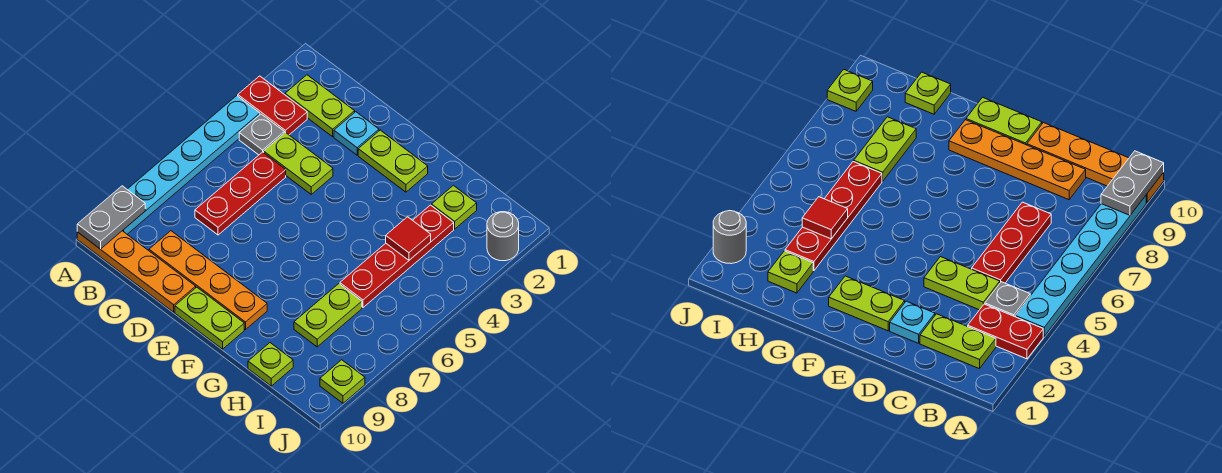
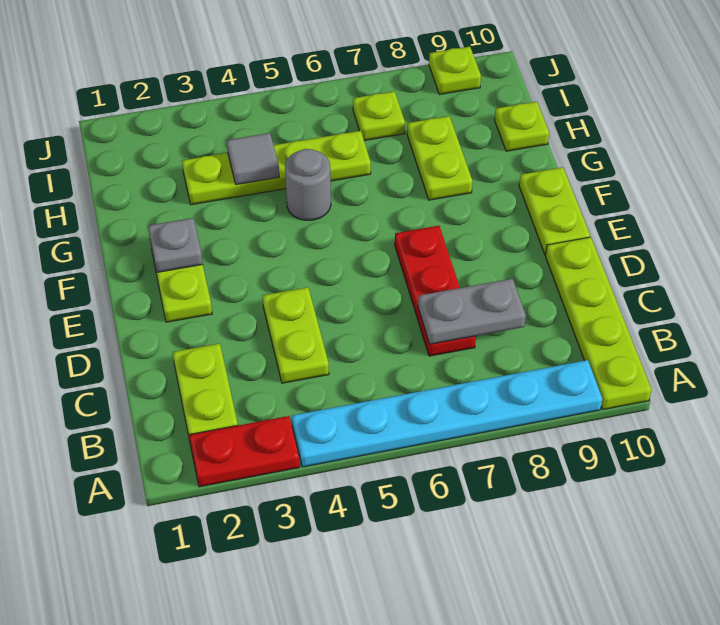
red plate A3:B3 level 1 -> red plate A2:A3 level 1
grey plate A9:A10 level 2 -> grey plate C7:C8 level 2
orange plate A10:D10 level 1 -> lime plate A10:D10 level 1
grey plate B4 level 1 -> grey plate F2 level 2
red plate C5:C7 level 1 -> red plate C7:E7 level 1
orange plate C9:F9 level 1 -> none
cyan plate D2 level 1 -> none
lime plate H2 level 1 -> lime plate I7 level 1
red plate H3:H6 level 1 -> lime plate H3:H6 level 1
red tile H4 level 2 -> grey tile H4 level 2
lime plate H7:H8 level 1 -> lime plate G8:H8 level 1
grey round brick J2 level 1 -> grey round brick G5 level 1

